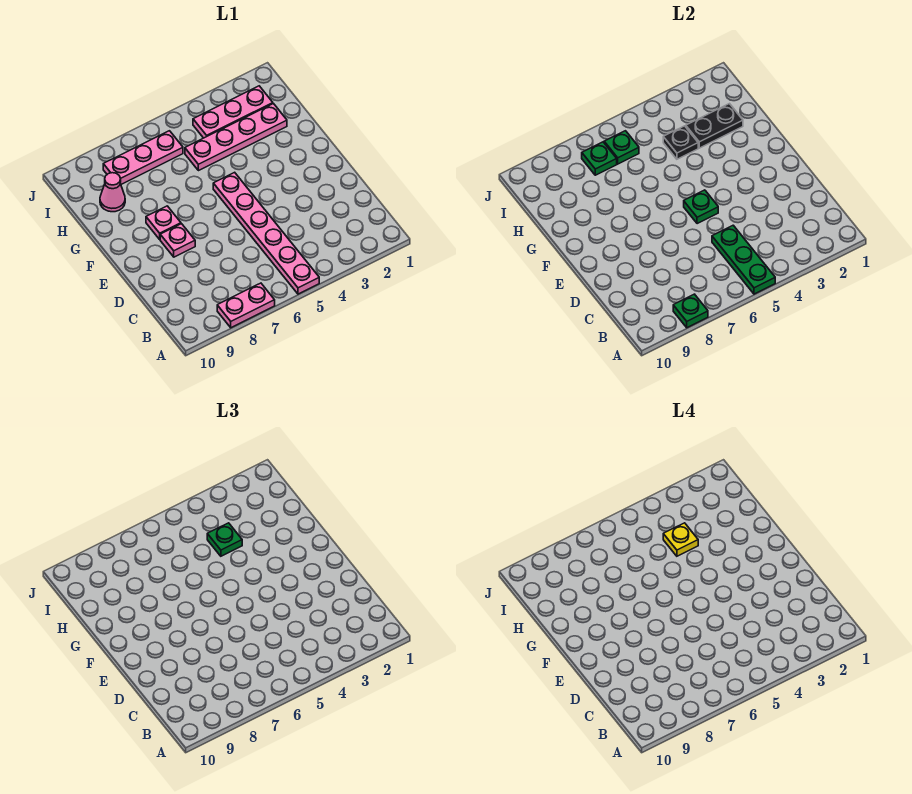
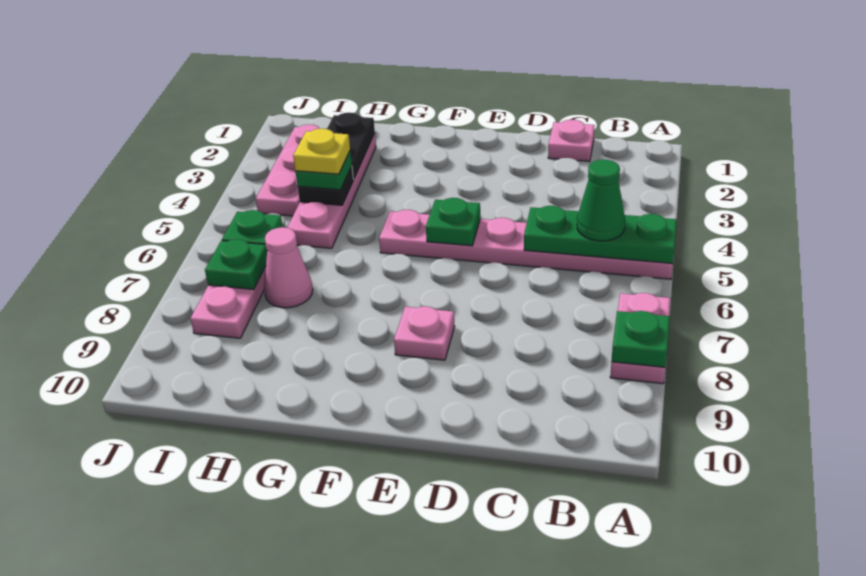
none -> green cone B5 level 3
pink plate F8 level 1 -> pink plate C1 level 1
pink cone H9 level 1 -> pink cone H7 level 1

